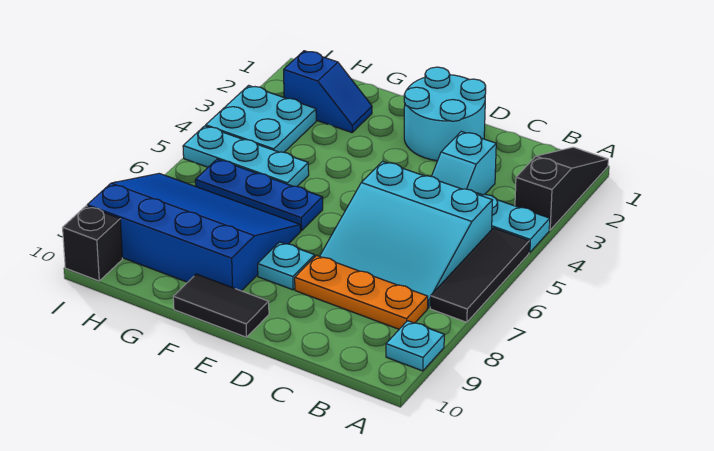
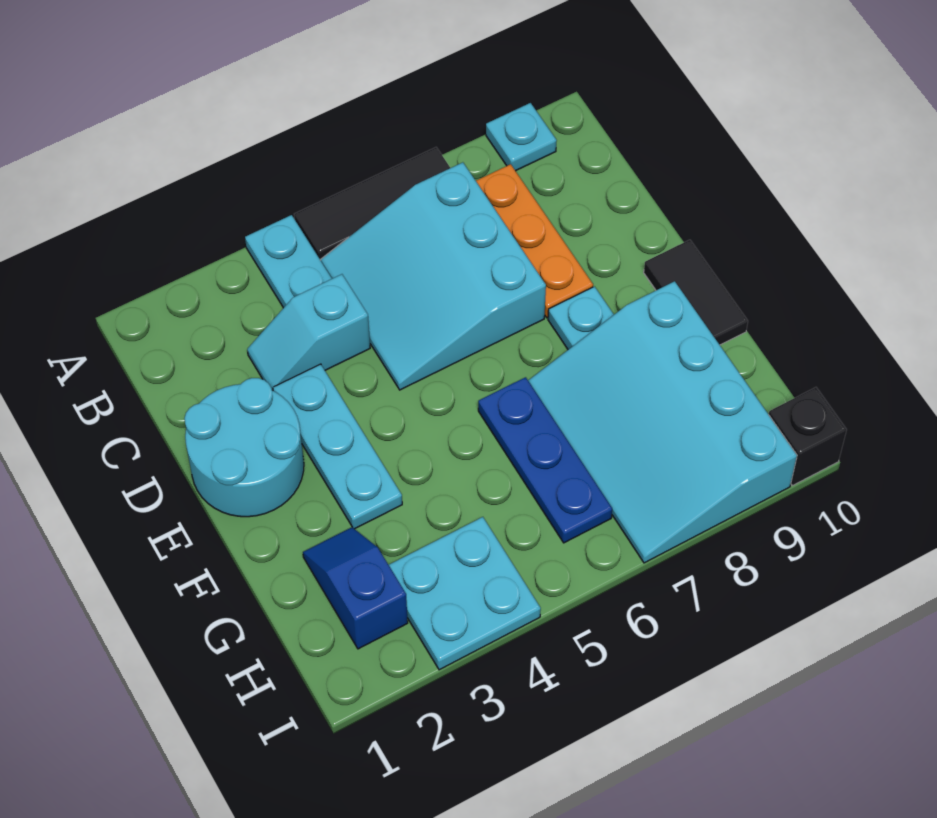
black slope A1:A3 level 1 top 3 -> none
cyan slope B5:D7 level 1 top 5 -> cyan slope B5:D7 level 1 top 7
cyan slope C3:C4 level 1 top 3 -> cyan slope C3:C4 level 1 top 4
blue slope F7:I9 level 1 top 9 -> cyan slope F7:I9 level 1 top 9
cyan plate G5:I5 level 1 -> cyan plate D3:F3 level 1

